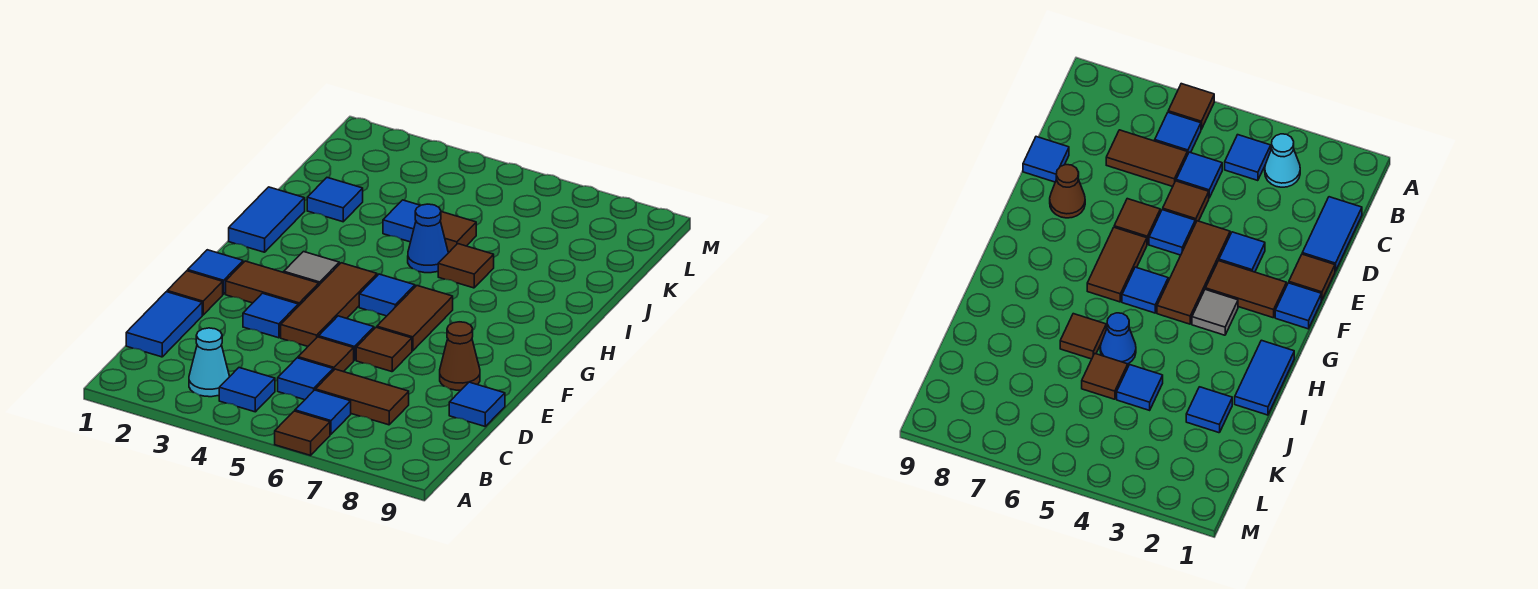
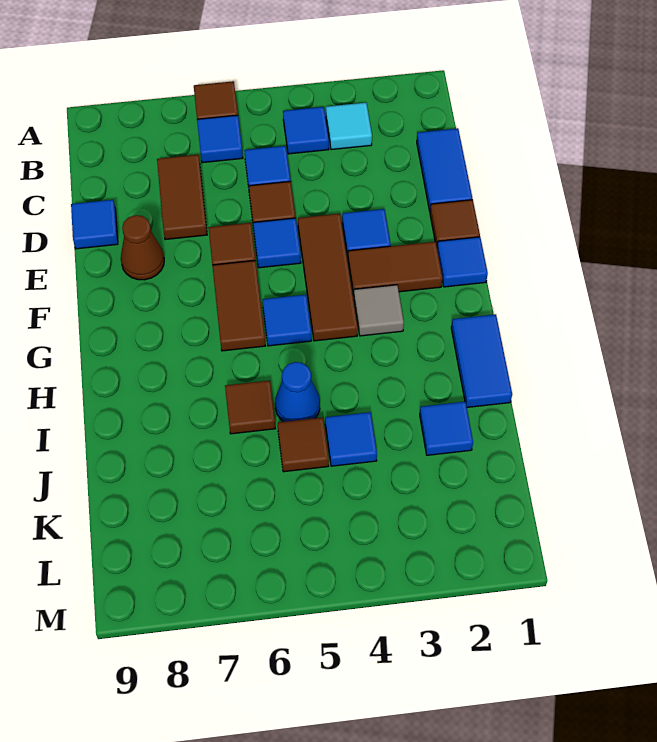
cyan cone B3 level 1 -> cyan tile B3 level 1
brown tile C6:C7 level 1 -> brown tile C7:D7 level 1

